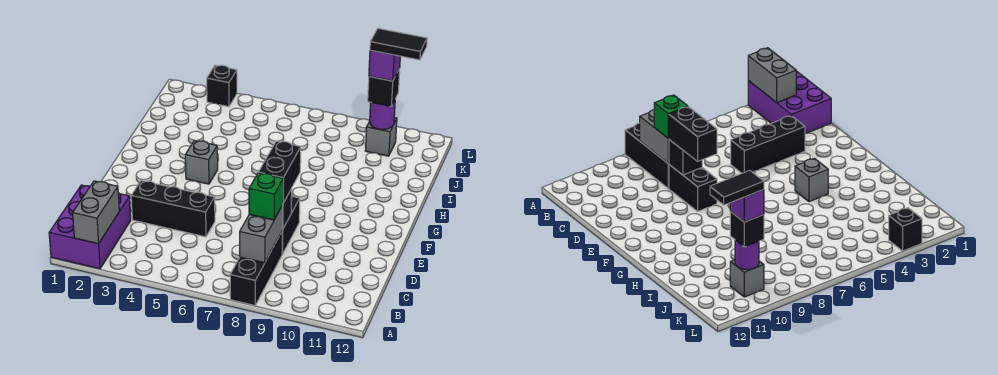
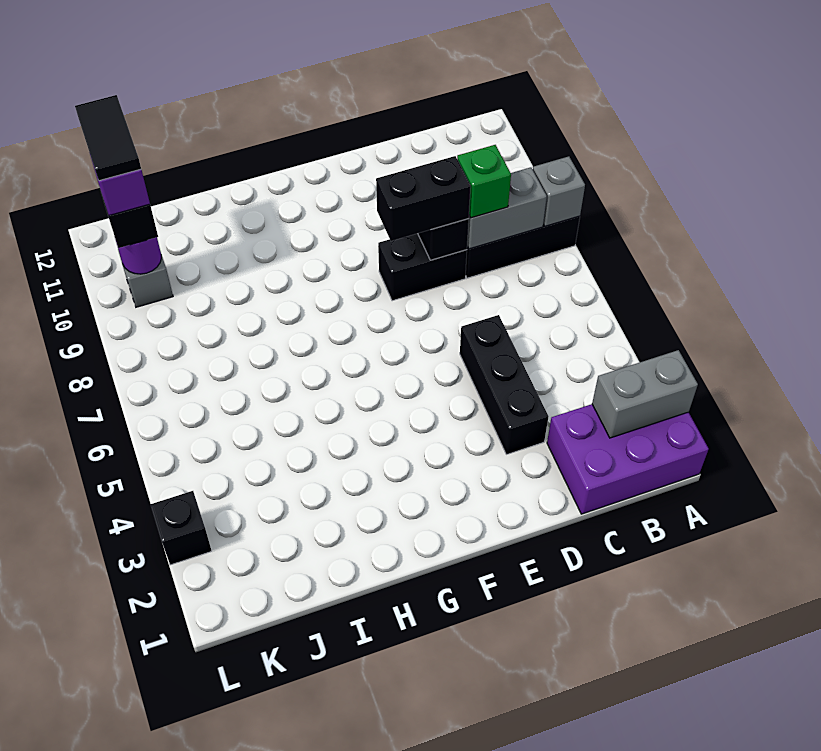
grey brick G4 level 1 -> grey brick A8 level 2

